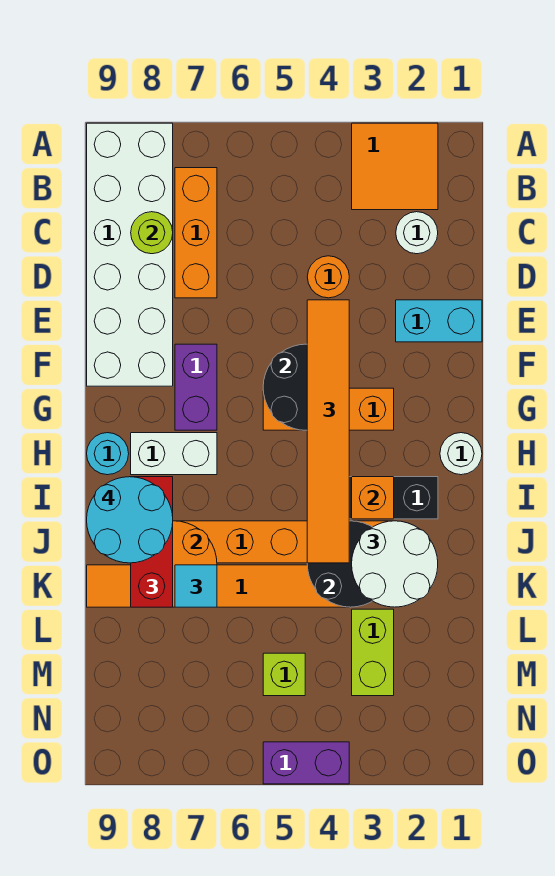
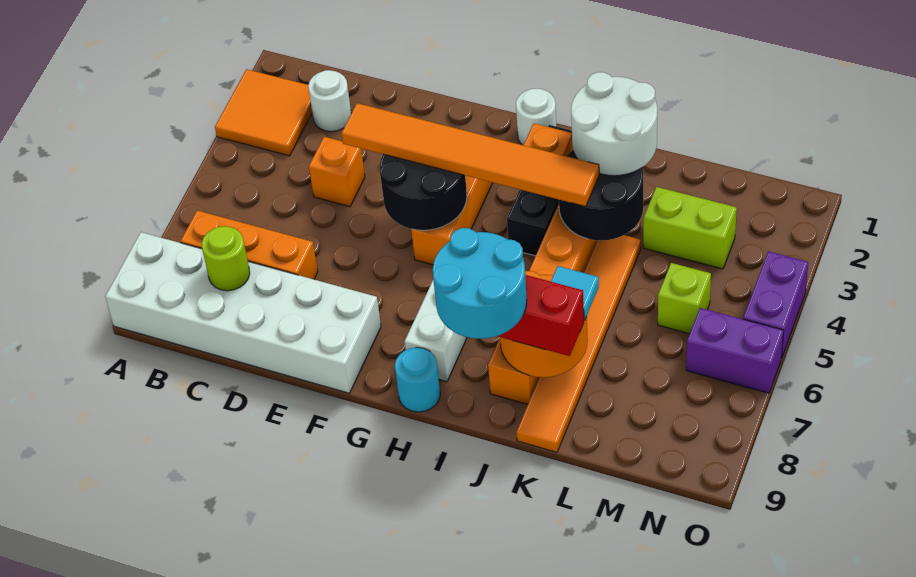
orange round brick D4 level 1 -> orange brick D4 level 1
cyan brick E1:E2 level 1 -> none
purple brick F7:G7 level 1 -> purple brick N6:O6 level 1

